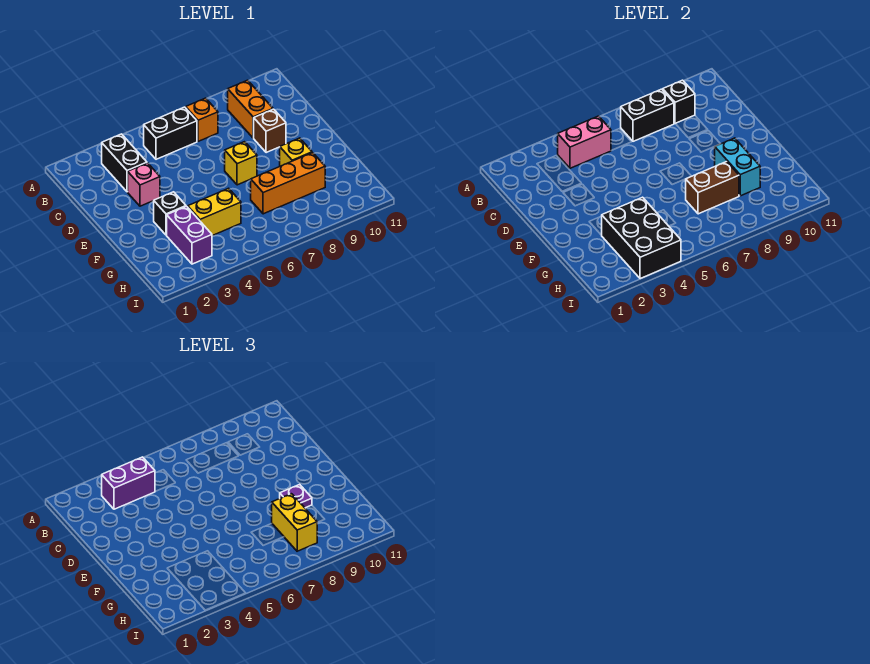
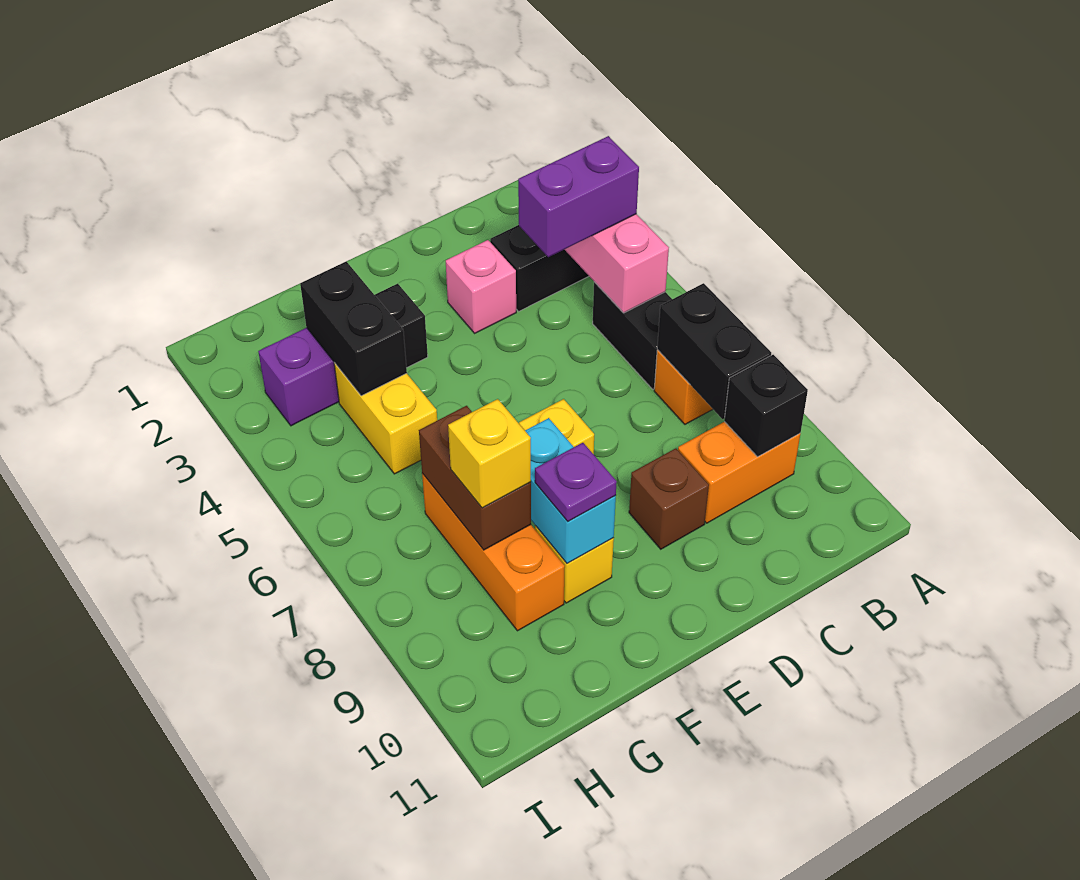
purple brick B3:B4 level 3 -> purple brick B4:C4 level 3
cyan brick F9:G9 level 2 -> cyan brick F8:F9 level 2
black brick G3:I4 level 2 -> black brick G3:G4 level 2
yellow brick G8:H8 level 3 -> yellow brick G8 level 3

